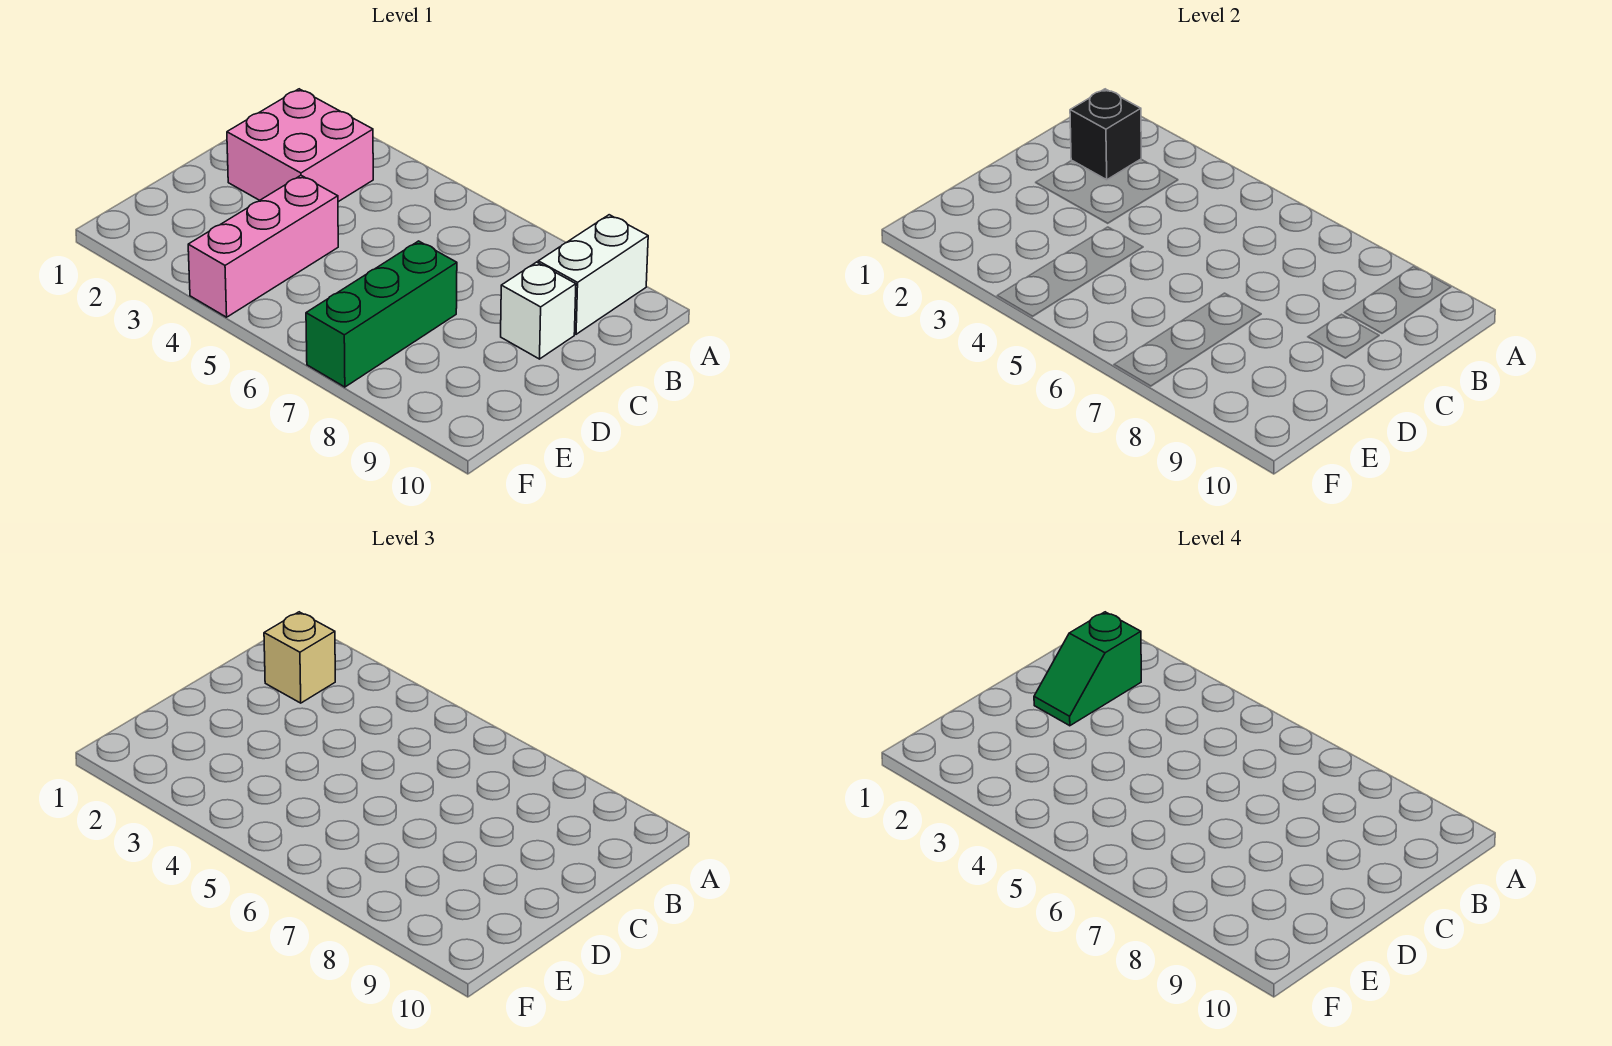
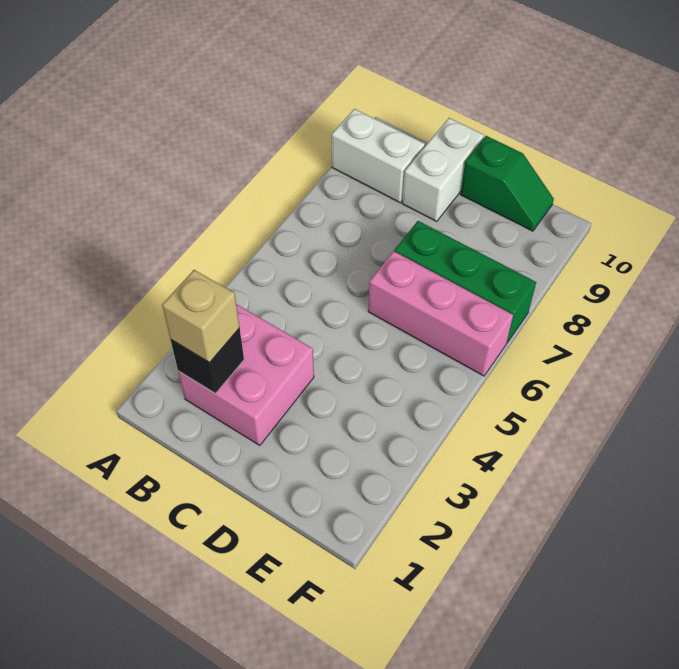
green slope B2:C2 level 4 top B -> green slope D10:E10 level 1 top D
white brick C9 level 1 -> white brick C9:C10 level 1
pink brick D4:F4 level 1 -> pink brick D6:F6 level 1

